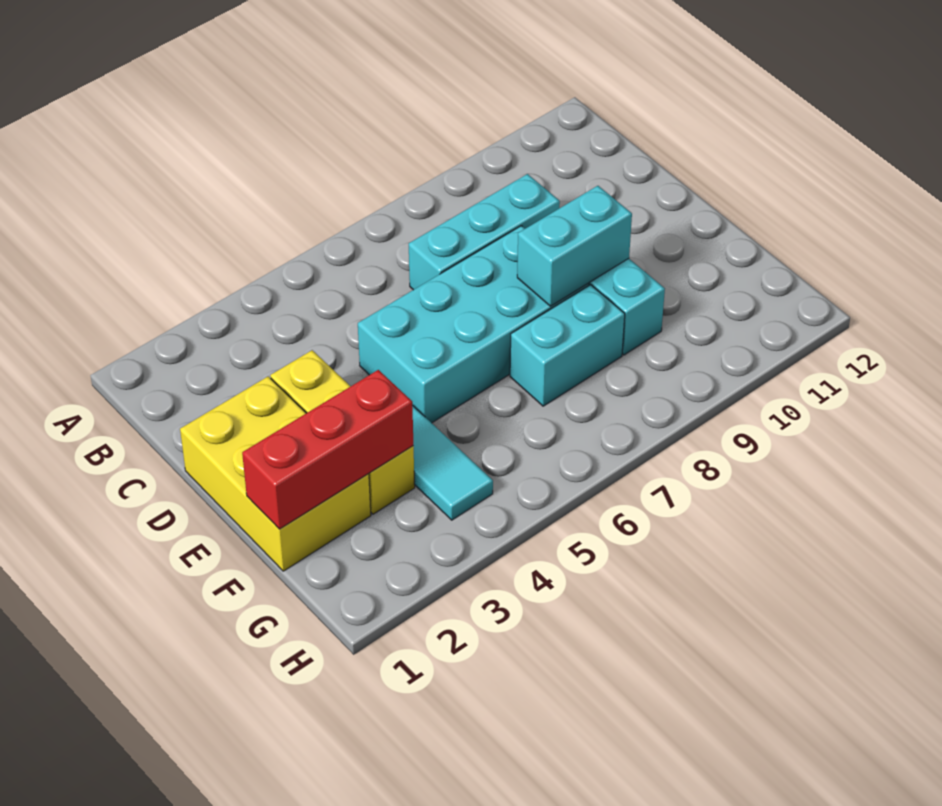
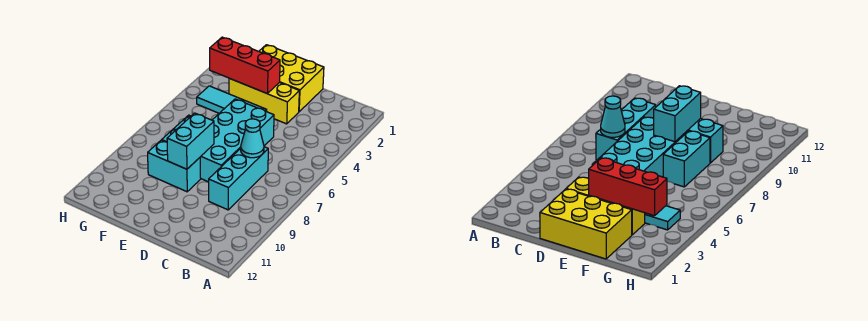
none -> cyan cone C7 level 2
red brick F1:F3 level 2 -> red brick E3:G3 level 2

